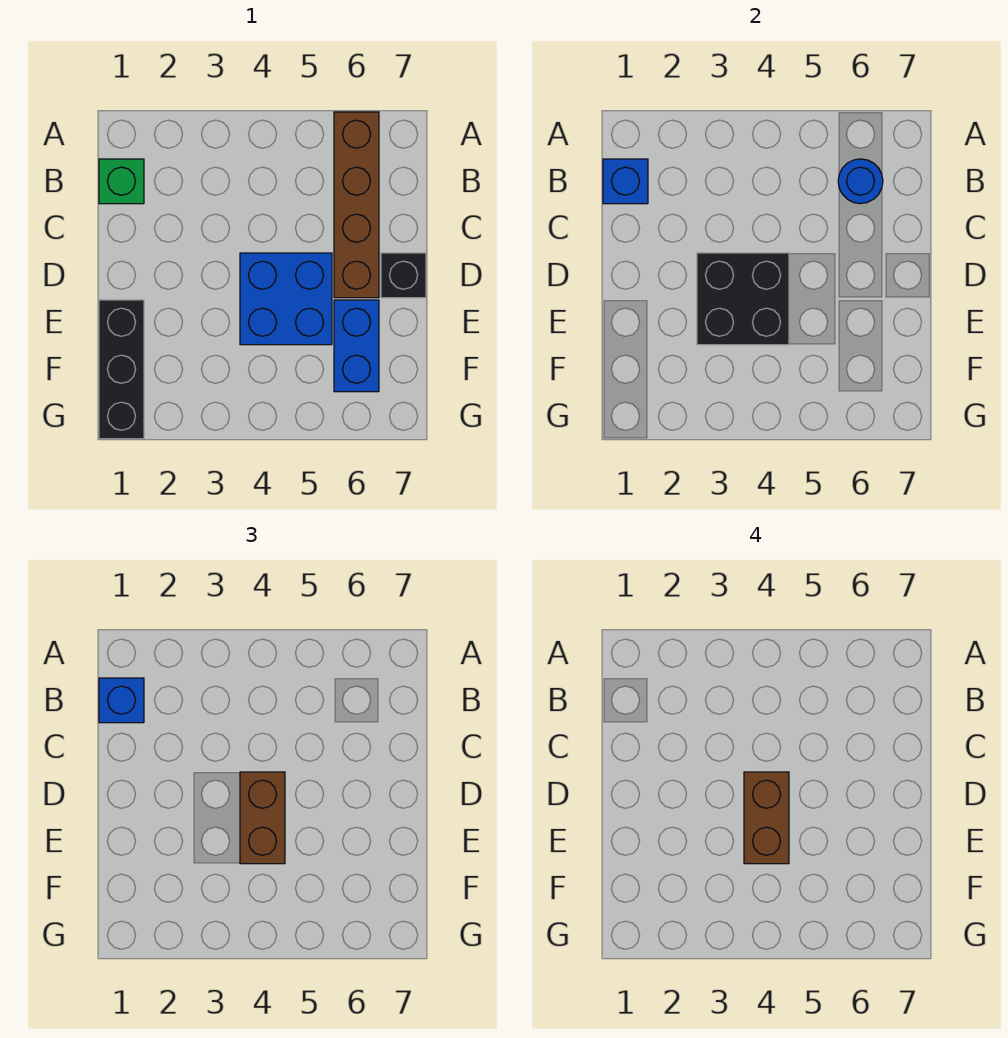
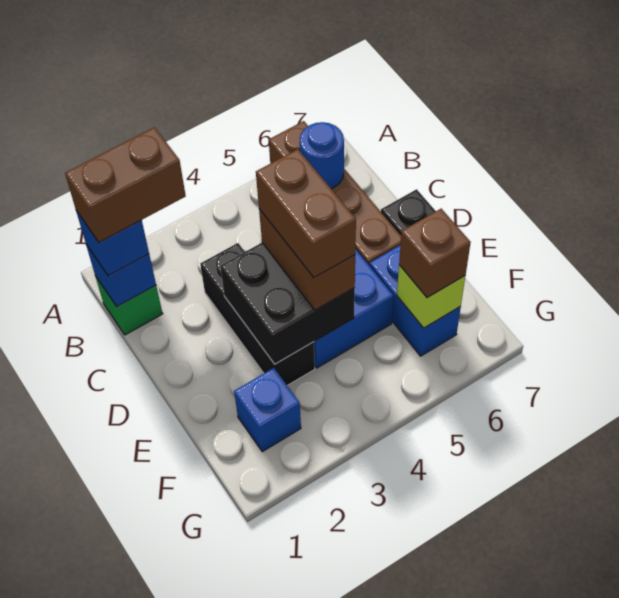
none -> brown brick B1:B2 level 4
black brick E1:G1 level 1 -> black brick C3:E3 level 1
none -> blue brick F2 level 1
none -> lime brick F6 level 2
none -> brown brick F6 level 3

